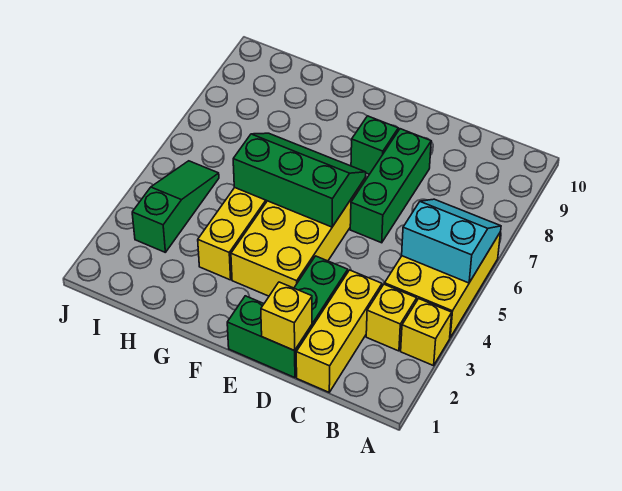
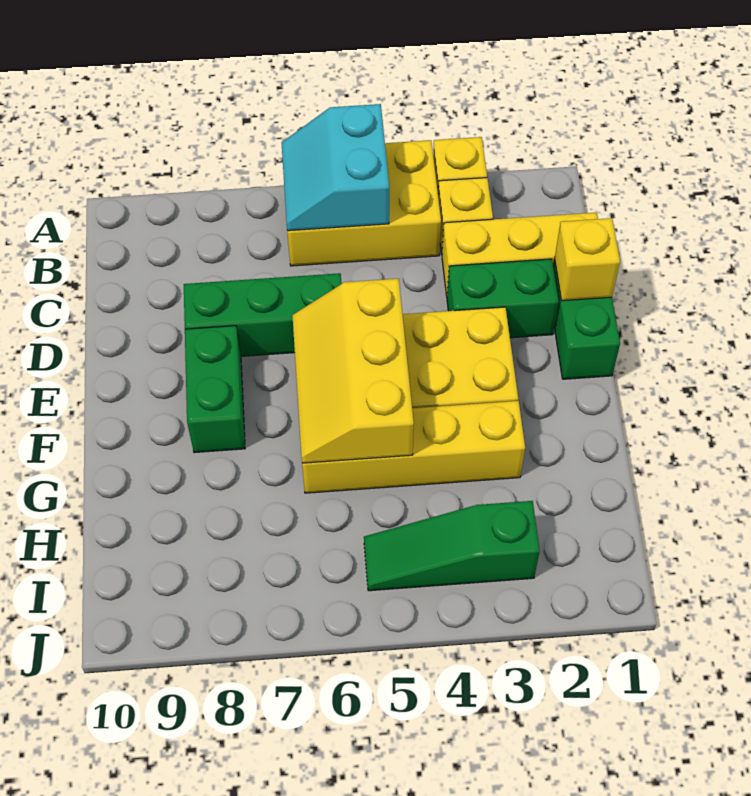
green slope E5:G6 level 2 top 5 -> yellow slope E5:G6 level 2 top 5
green brick E8 level 1 -> green brick E8:F8 level 1

